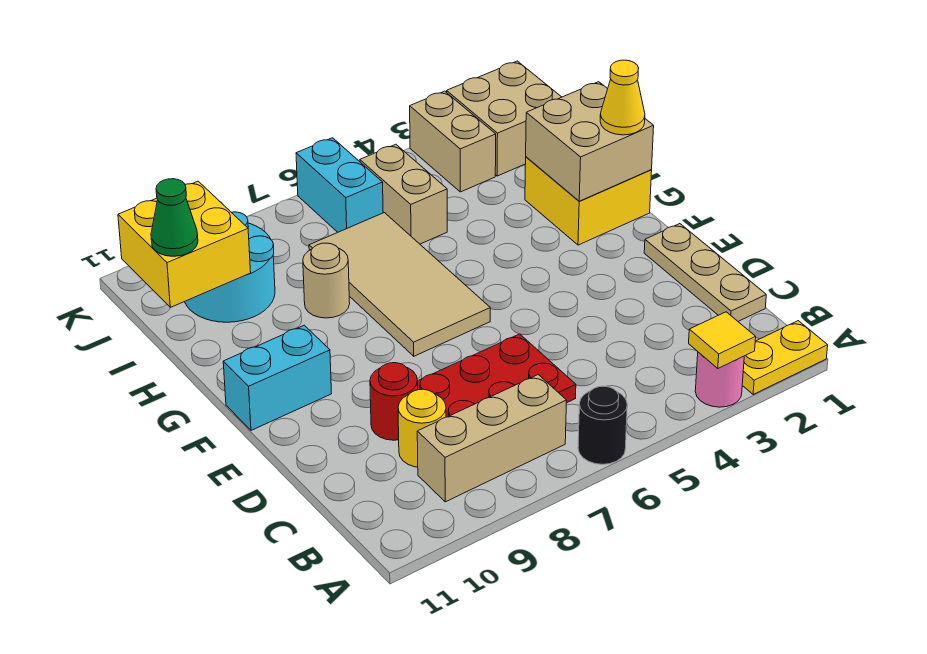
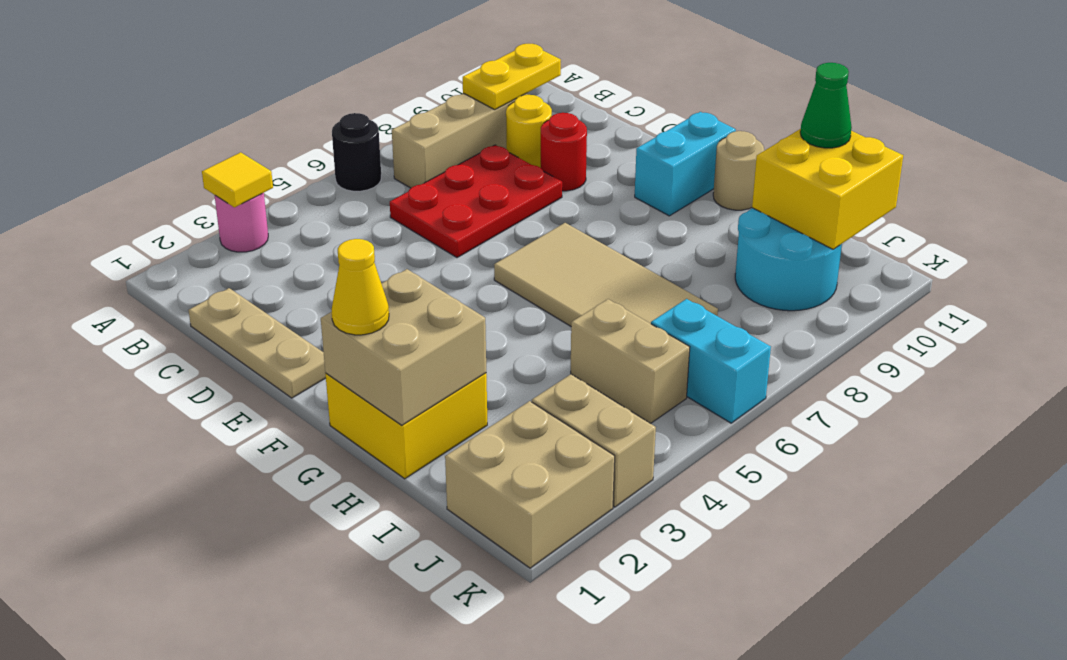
yellow plate A1:A2 level 1 -> yellow plate B9:B10 level 2
tan round brick H8 level 1 -> tan round brick G11 level 1

